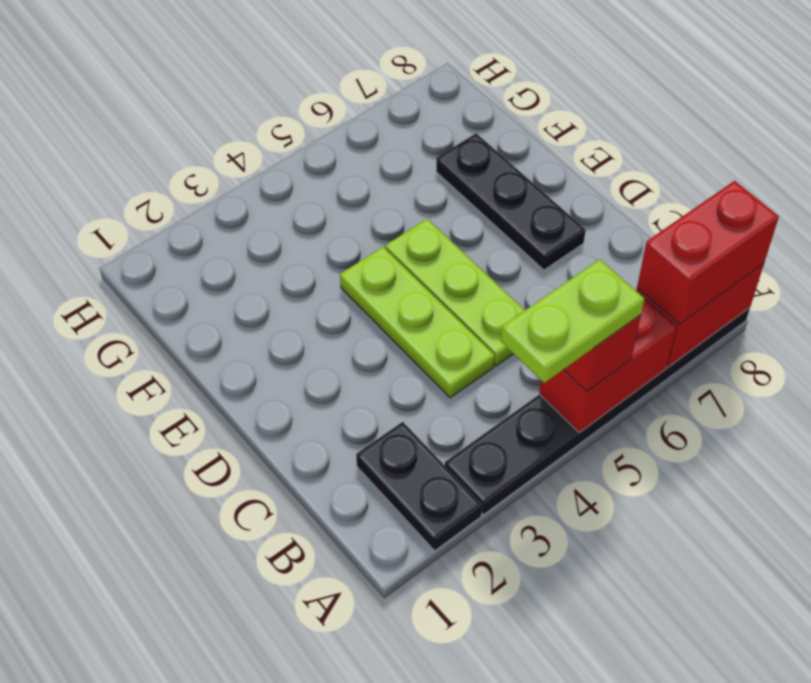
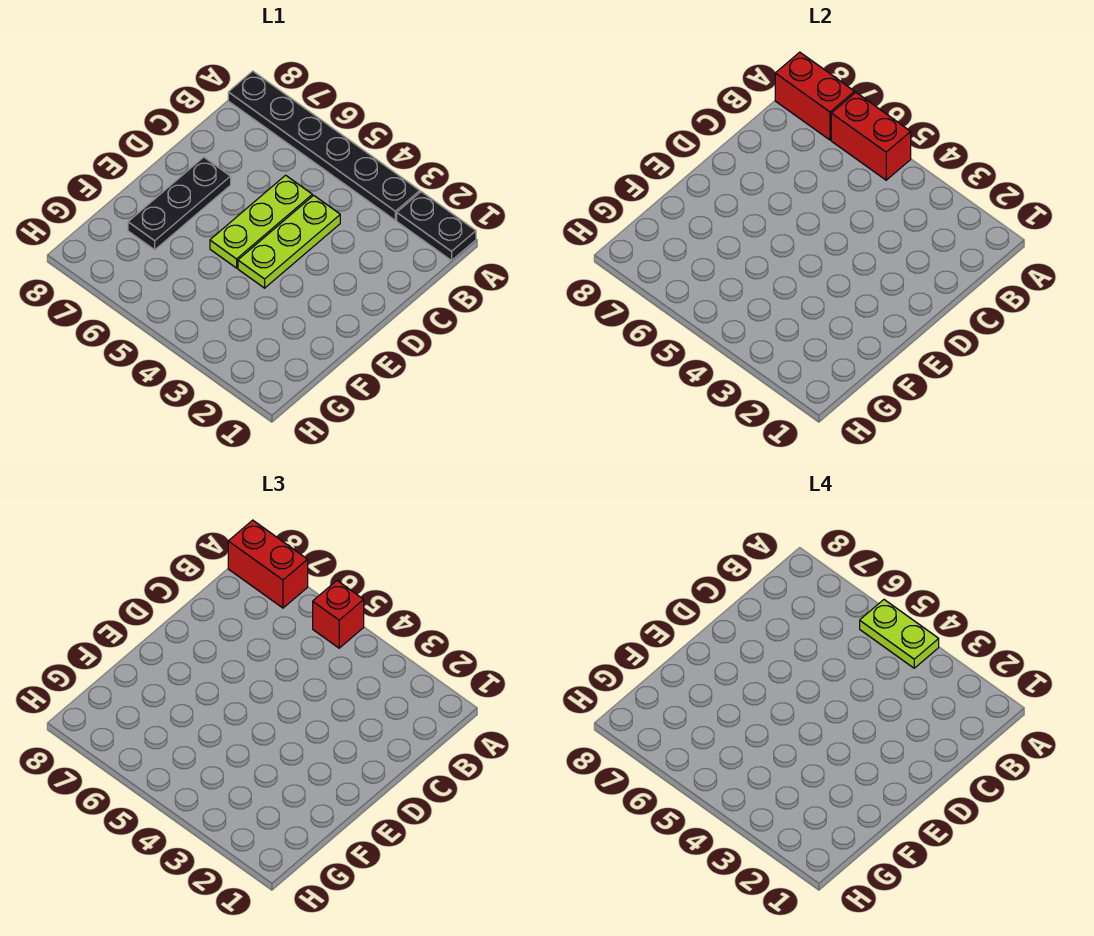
black plate A2:B2 level 1 -> black plate A1:A2 level 1

